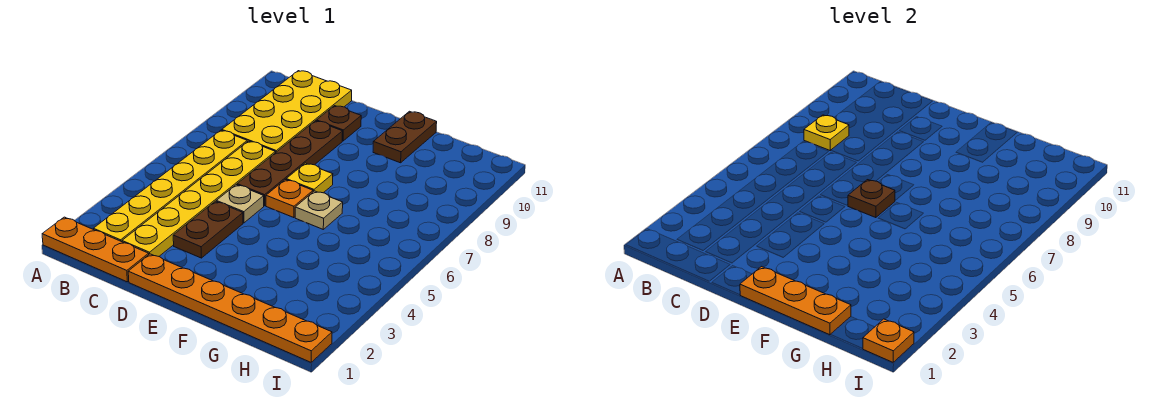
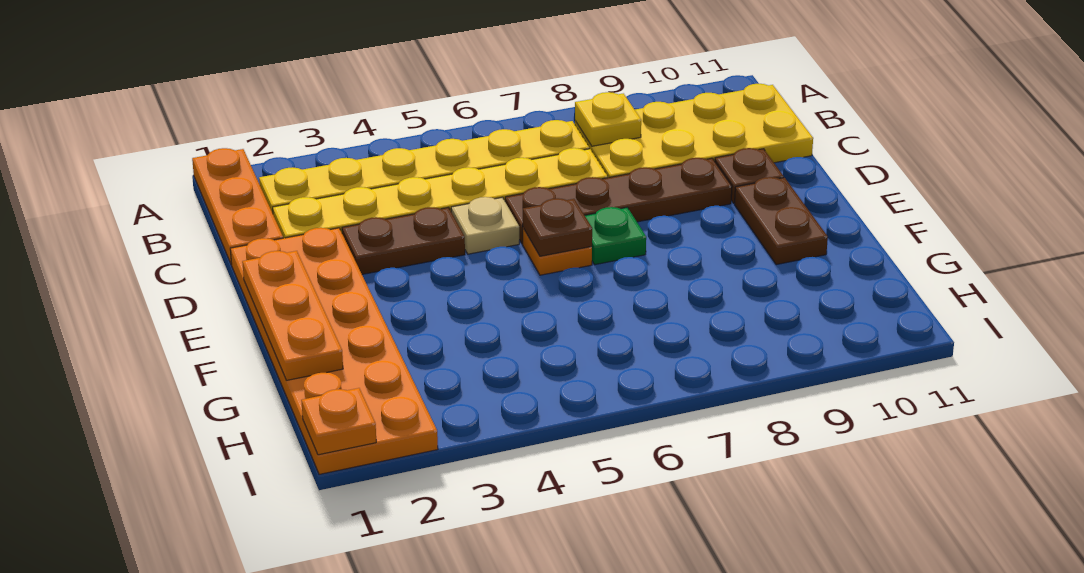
orange plate D1:I1 level 1 -> orange plate D1:I2 level 1
yellow plate E7 level 1 -> green plate E7 level 1
tan plate F6 level 1 -> none
brown plate F10:F11 level 1 -> brown plate E10:F10 level 1

